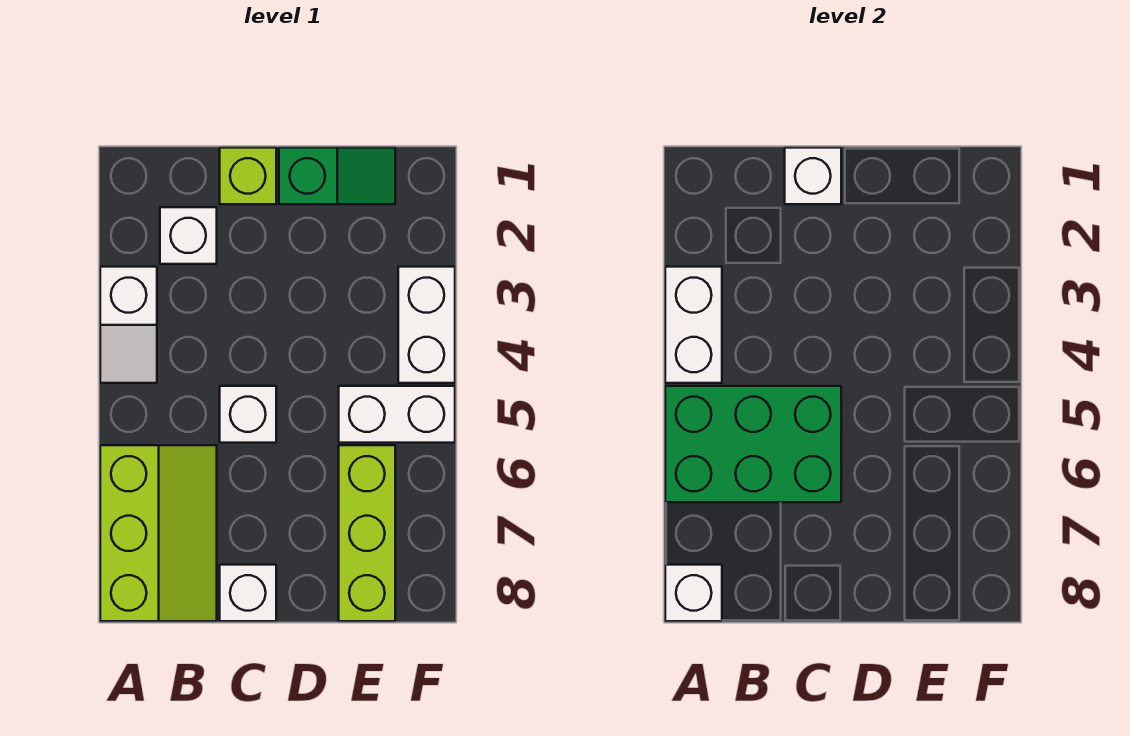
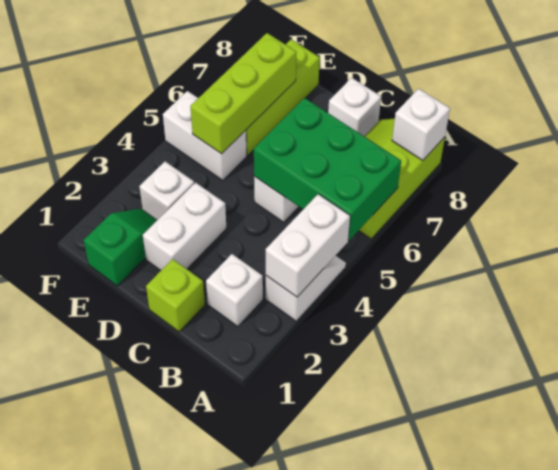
white brick C1 level 2 -> white brick E3 level 1
green slope D1:E1 level 1 top D -> green slope E1:E2 level 1 top 1
none -> lime brick E5:E7 level 2
white brick F3:F4 level 1 -> white brick D2:D3 level 1

